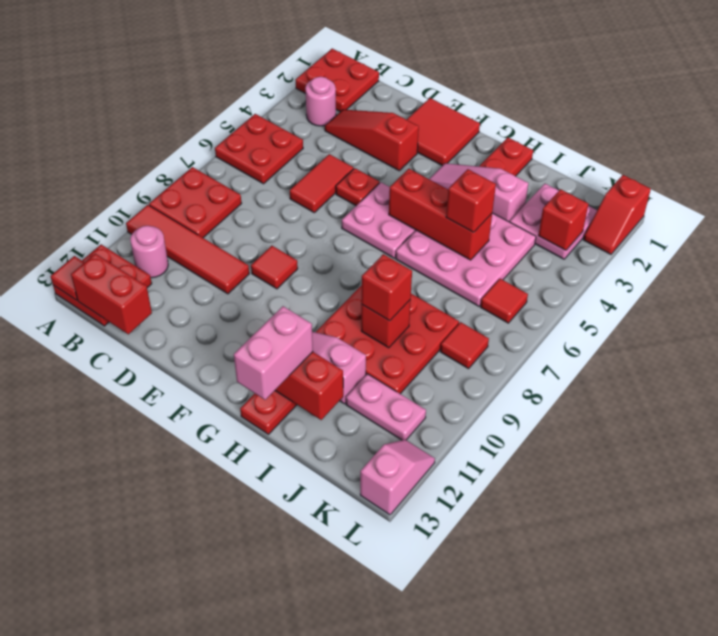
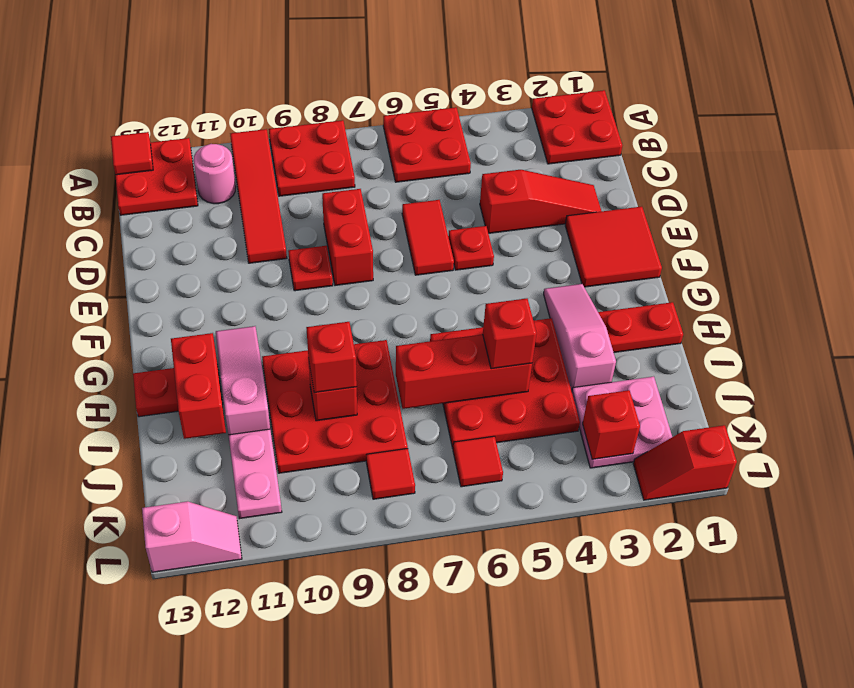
pink round brick B3 level 1 -> none
red brick B13:C13 level 2 -> red brick D8:E8 level 1
red slope C3:E3 level 1 top E -> red slope D2:D4 level 1 top 4
red tile D5:D6 level 1 -> red tile D6:E6 level 1
red tile E9 level 1 -> red plate E9 level 1
pink plate F5:G6 level 1 -> none
red brick G5:I5 level 2 -> red brick I5:I7 level 2
pink plate H4:J6 level 1 -> red plate H4:J6 level 1
pink brick H12:H13 level 3 -> none

